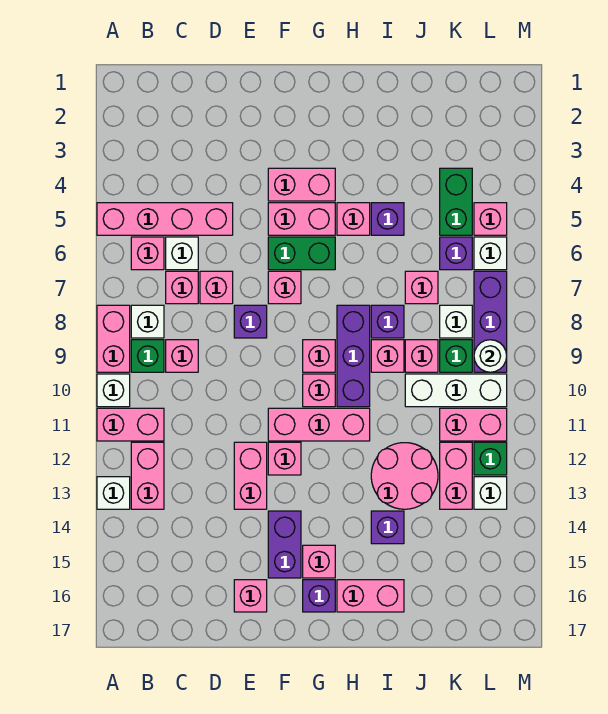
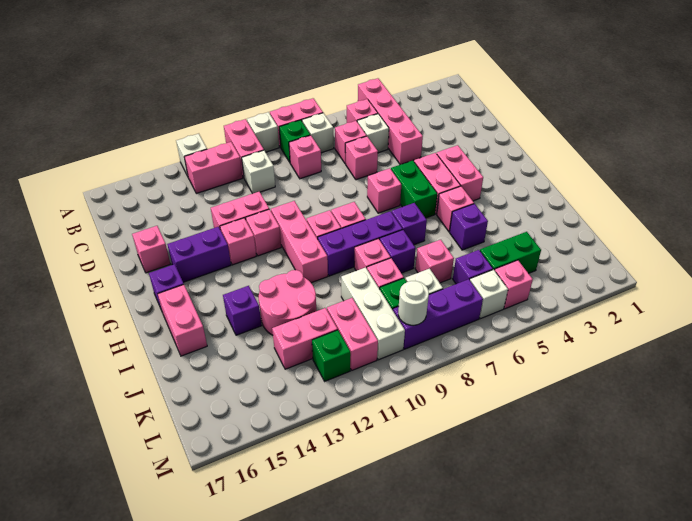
purple brick E8 level 1 -> purple brick H7 level 1
pink brick G15 level 1 -> pink brick F13 level 1
white brick L13 level 1 -> white brick C11 level 1

